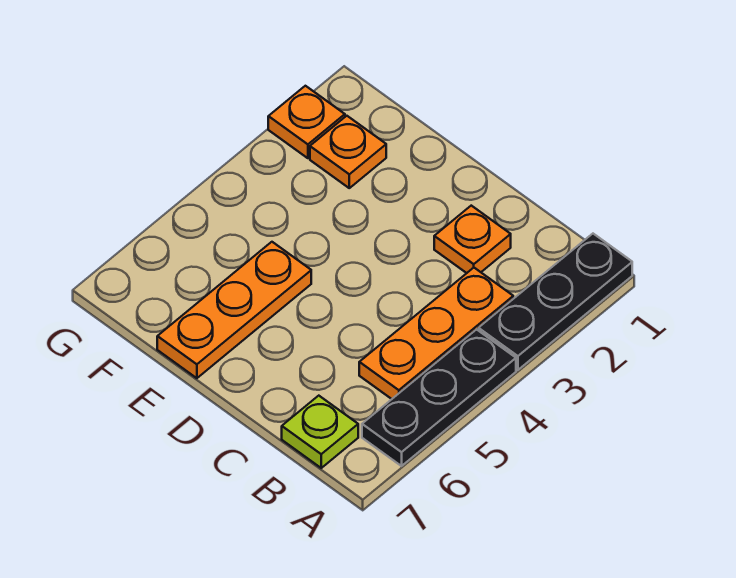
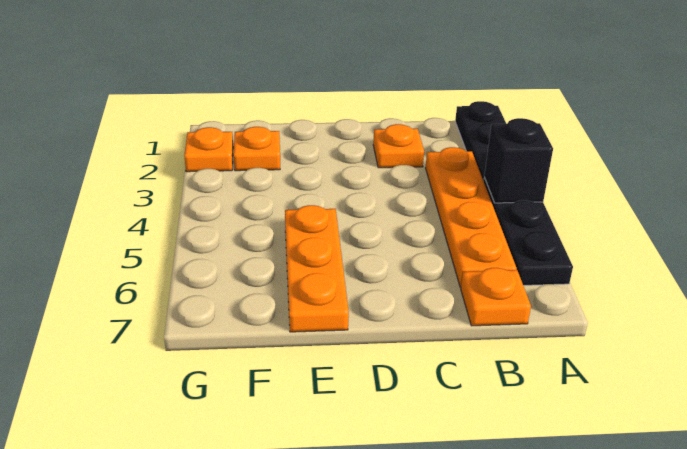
none -> black brick A4 level 2
orange plate B3:B5 level 1 -> orange plate B3:B6 level 1
lime plate B7 level 1 -> orange plate B7 level 1

